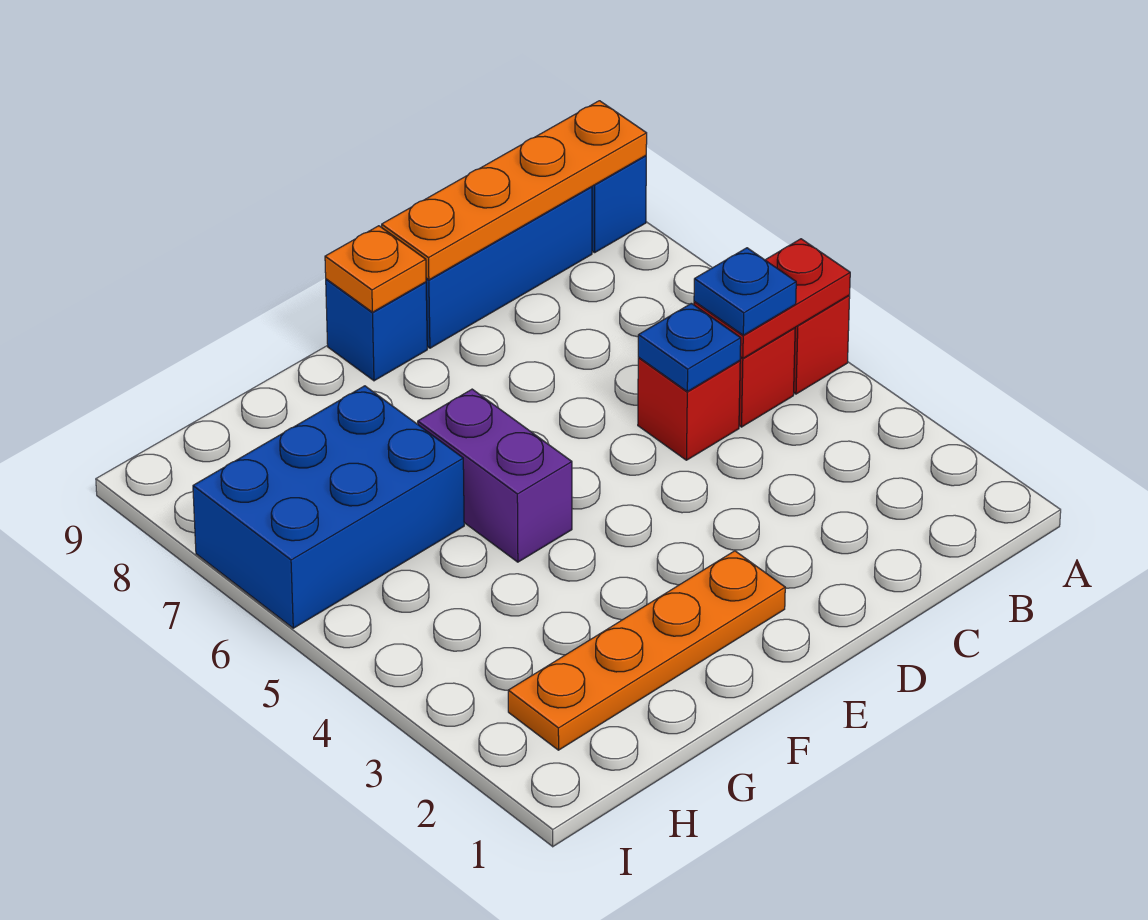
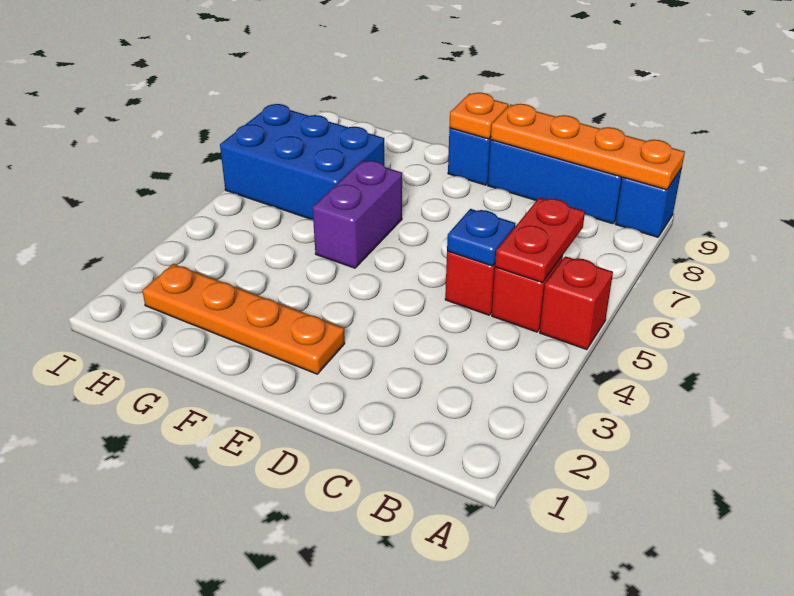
red plate A5:B5 level 2 -> red plate B5:B6 level 2
blue plate B5 level 3 -> none

